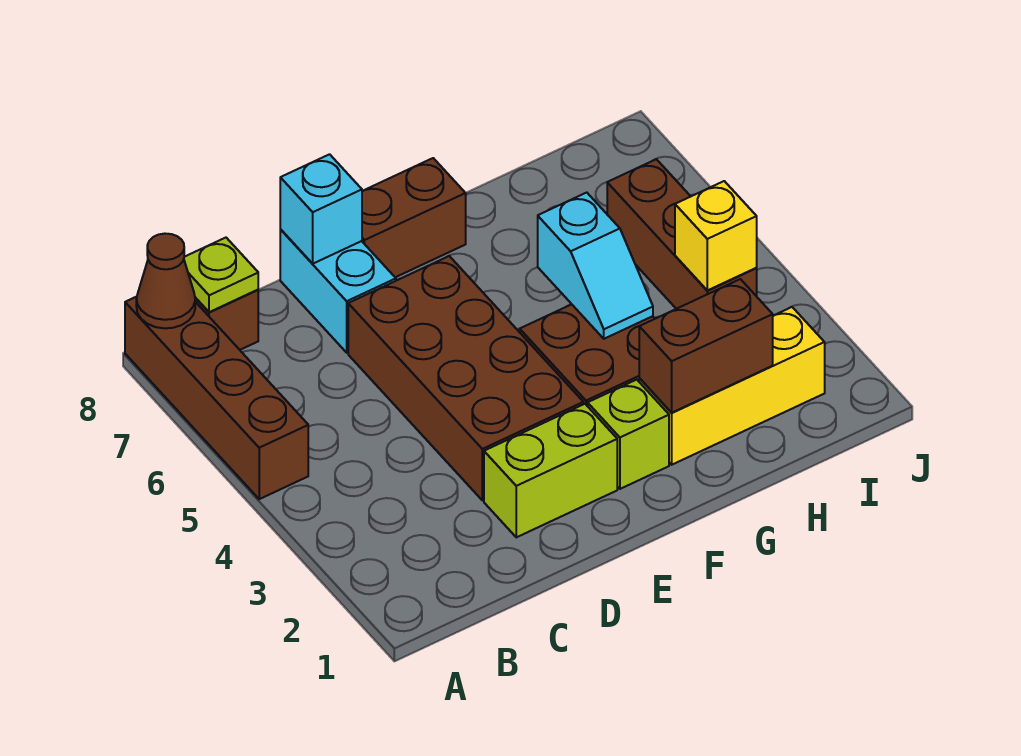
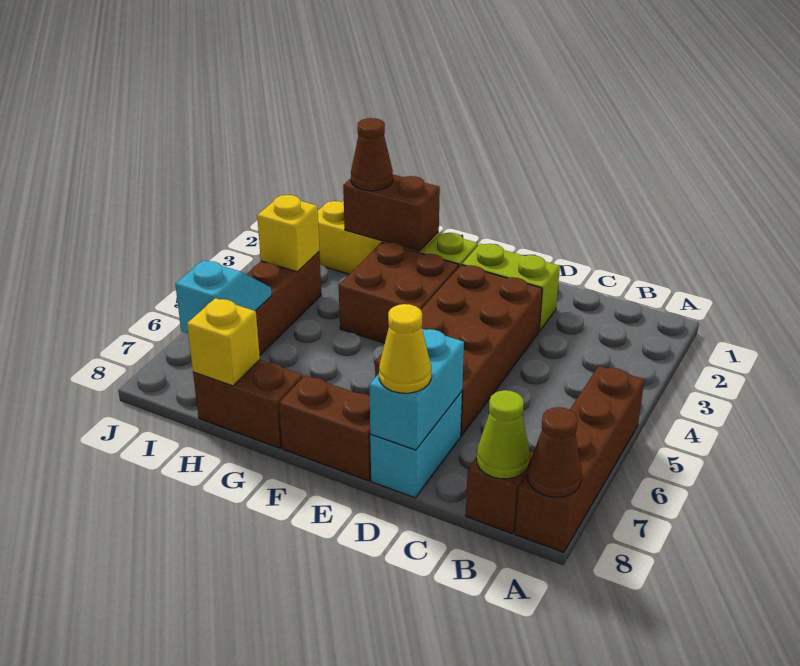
lime plate B8 level 2 -> lime cone B8 level 2
cyan brick D8 level 2 -> cyan brick D7:D8 level 2
none -> yellow cone D8 level 3
cyan slope G4:G5 level 2 top 5 -> cyan slope I6:I7 level 2 top 7
none -> brown brick G8:H8 level 1
none -> brown cone H2 level 3
none -> yellow brick H8 level 2

